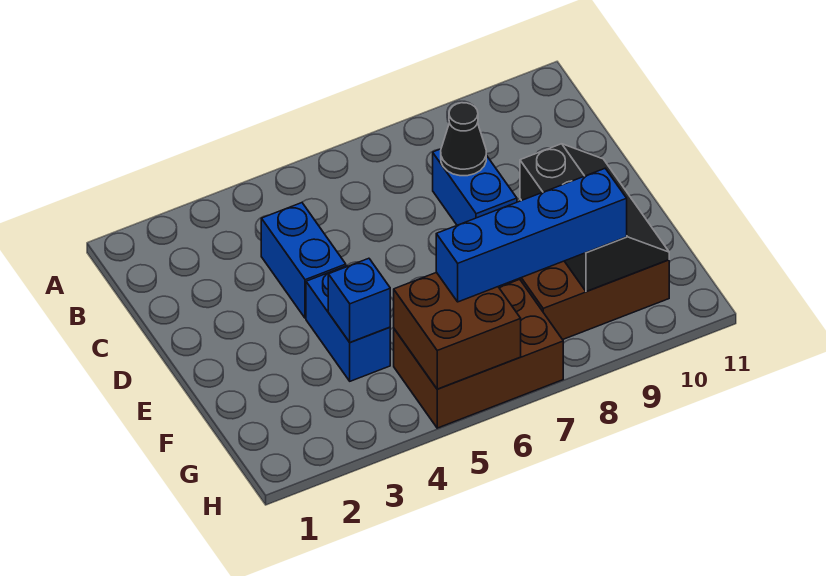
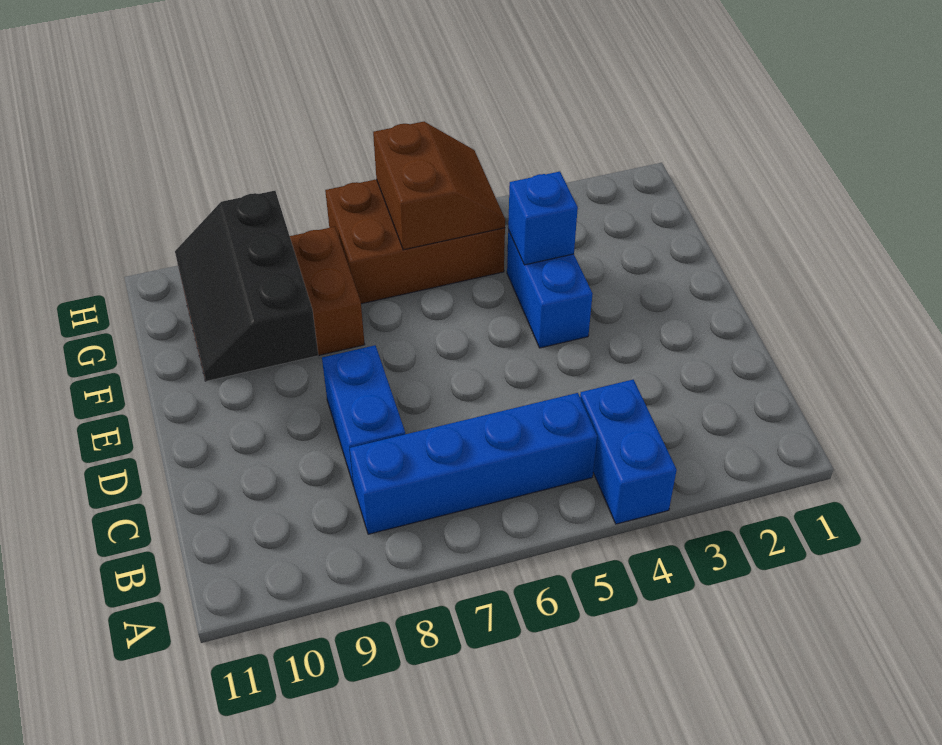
blue brick C4:D4 level 1 -> blue brick A4:B4 level 1
black cone C8 level 2 -> none
brown brick G5:H6 level 2 -> brown slope G5:H6 level 2 top 6
blue brick G6:G9 level 3 -> blue brick B5:B8 level 1

